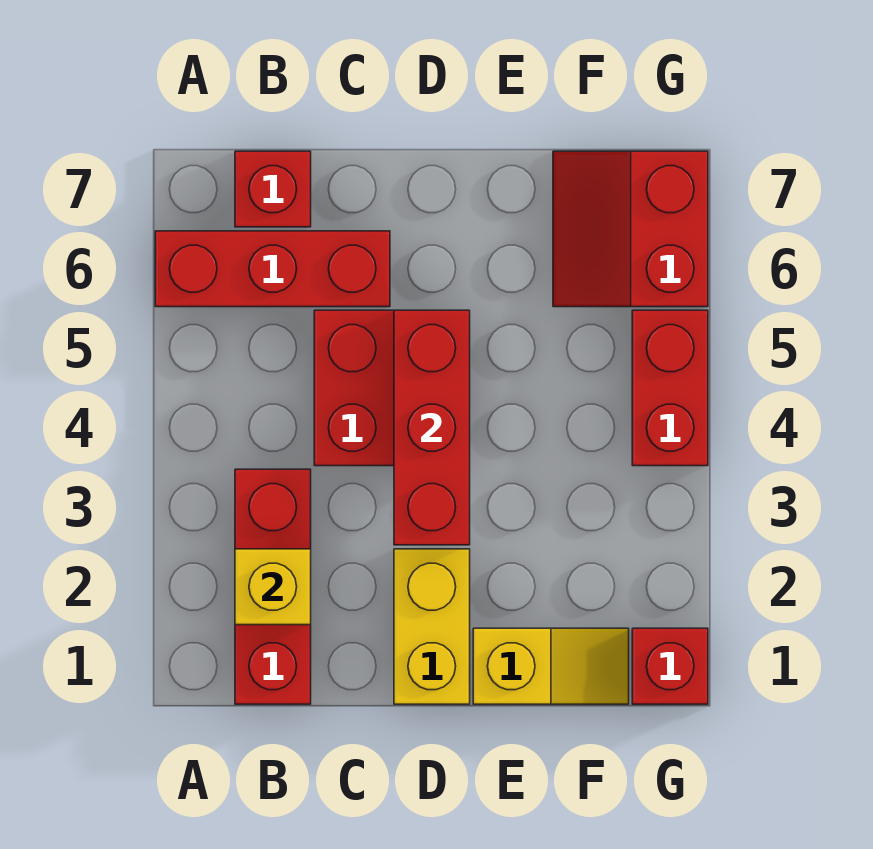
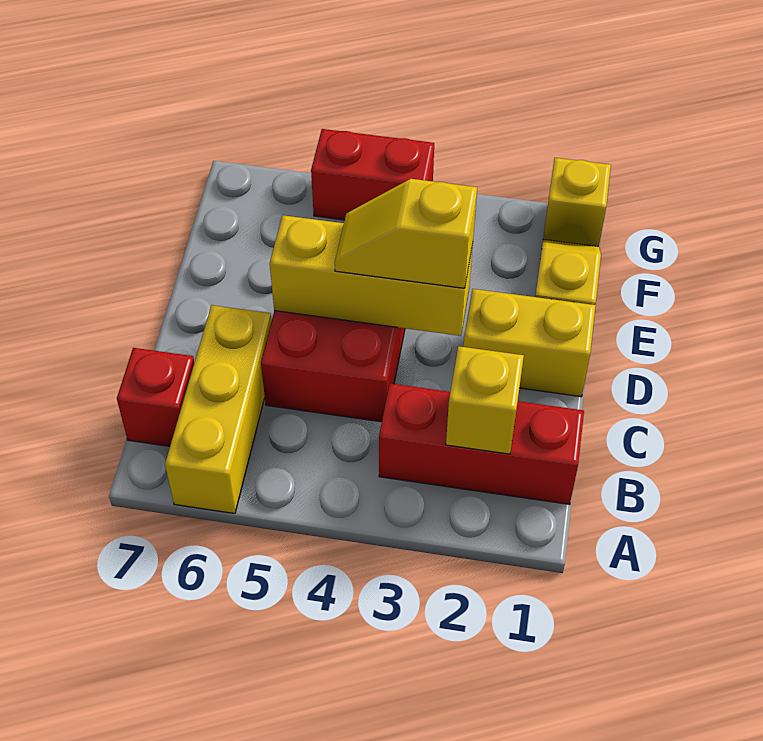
red brick A6:C6 level 1 -> yellow brick A6:C6 level 1
red brick D3:D5 level 2 -> yellow brick D3:D5 level 2
none -> yellow slope D3:D4 level 3 top 3
red slope F6:G7 level 1 top G -> none
red brick G1 level 1 -> yellow brick G1 level 1

